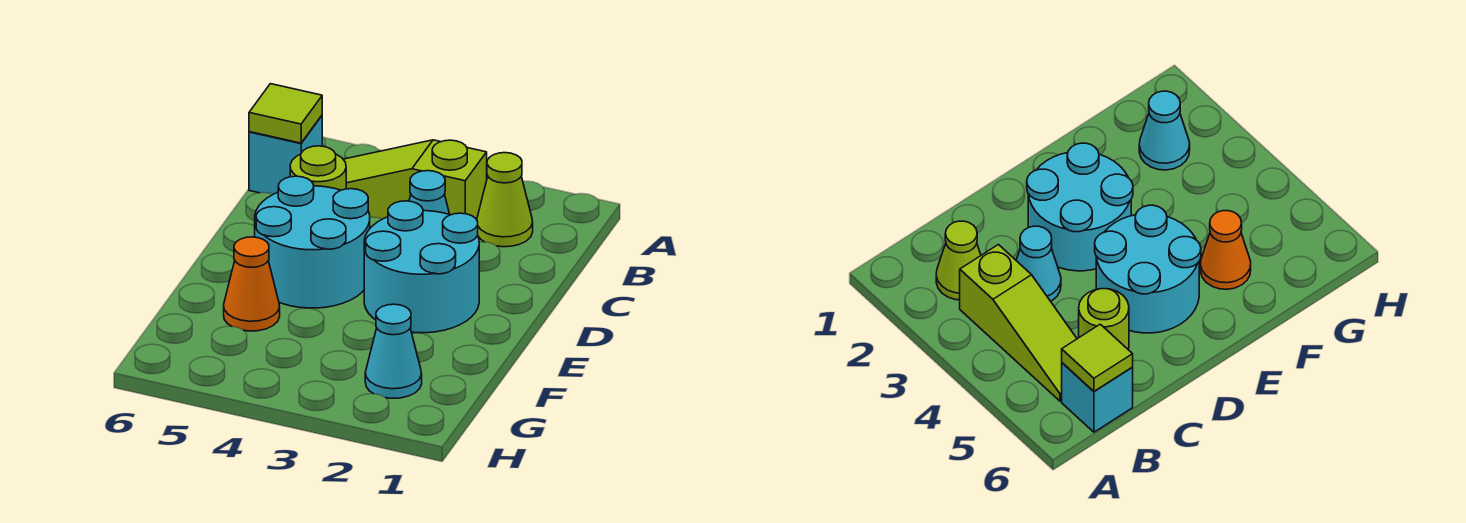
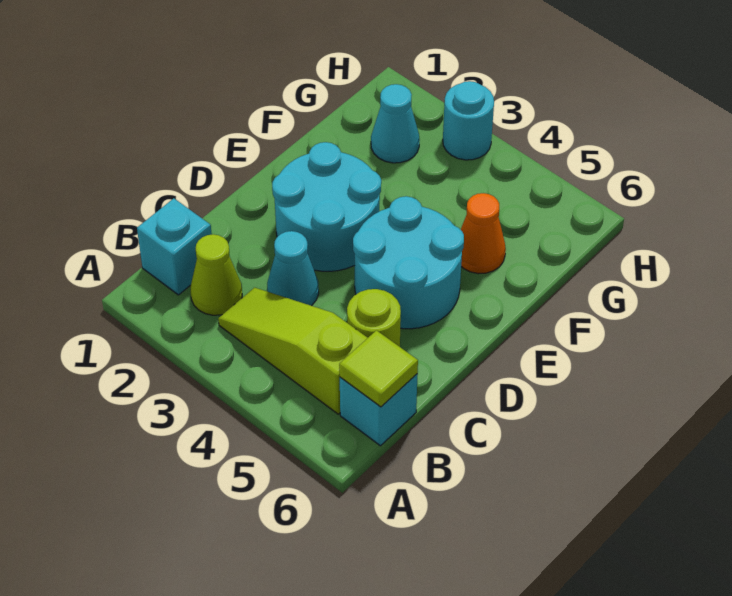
none -> cyan brick B1 level 1
lime slope B3:B5 level 1 top 3 -> lime slope B3:B5 level 1 top 5
none -> cyan round brick H3 level 1

